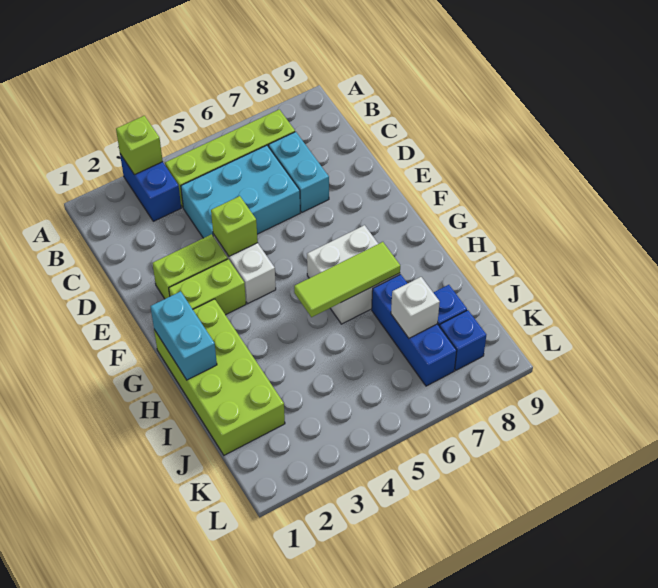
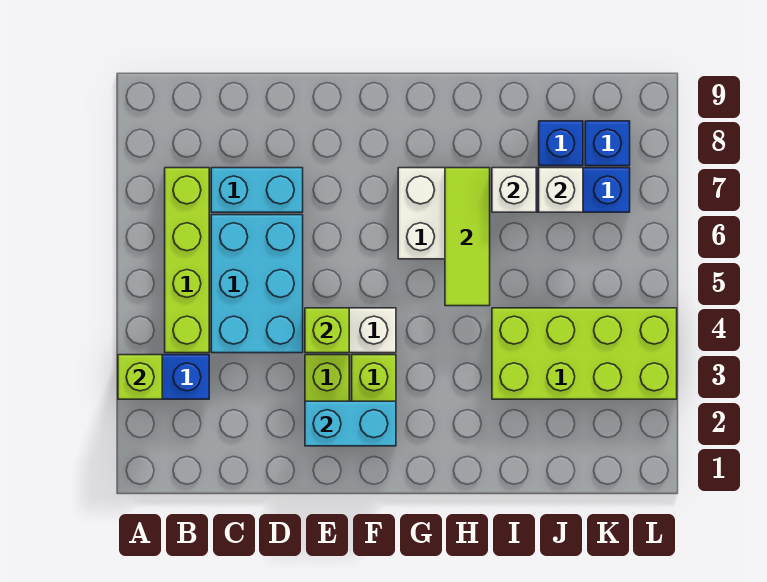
lime brick G1:J2 level 1 -> lime brick I3:L4 level 1
cyan brick G1:H1 level 2 -> cyan brick E2:F2 level 2
none -> white brick I7 level 2

